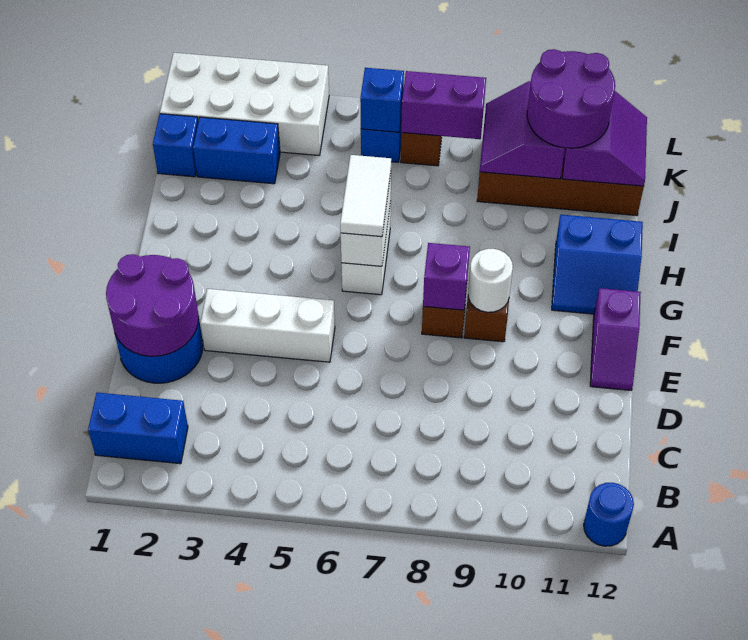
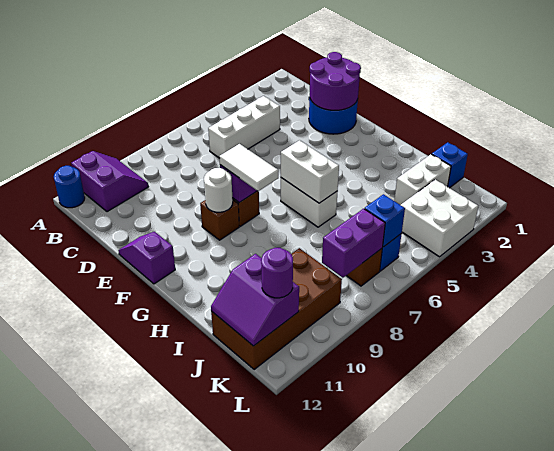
blue brick B1:B2 level 1 -> none
white brick E3:E5 level 1 -> white brick C4:C6 level 1
white tile G6:H6 level 3 -> white tile F8:G8 level 3
blue slope G11:H12 level 1 top H -> none
blue brick J2:J3 level 1 -> white brick J2:J3 level 1
purple slope J9:K10 level 2 top 10 -> purple slope A10:B11 level 1 top 11
purple round brick J10:K11 level 3 -> purple round brick K11 level 3
white brick K1:L4 level 1 -> white brick K3:L4 level 1

